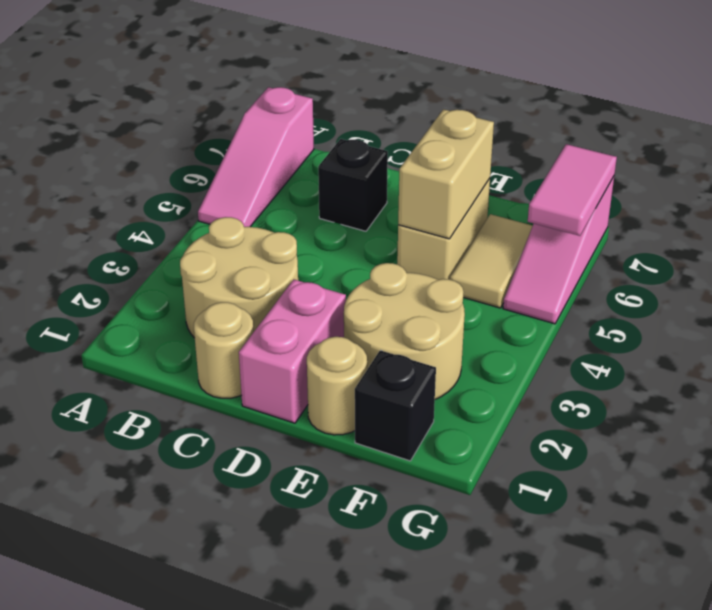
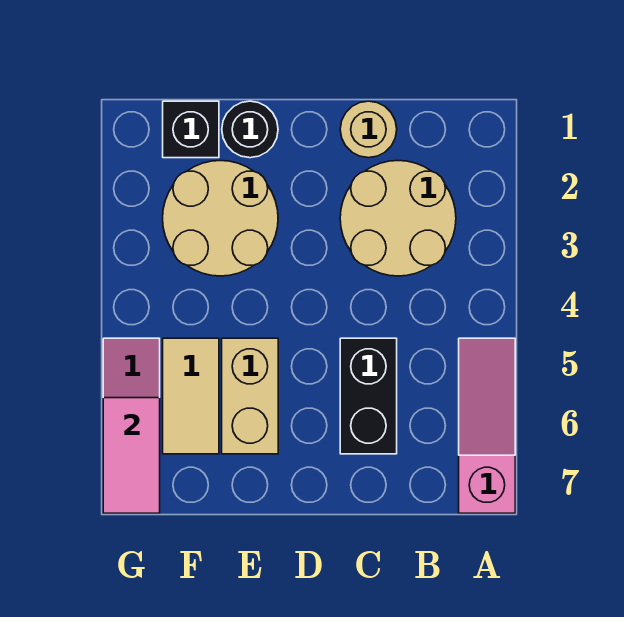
black brick C6 level 1 -> black brick C5:C6 level 1
pink brick D1:D2 level 1 -> none
tan round brick E1 level 1 -> black round brick E1 level 1
tan brick E5:E6 level 2 -> none

